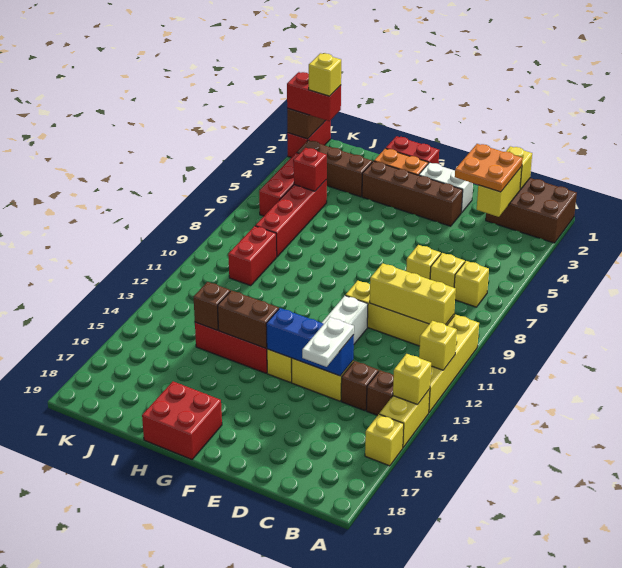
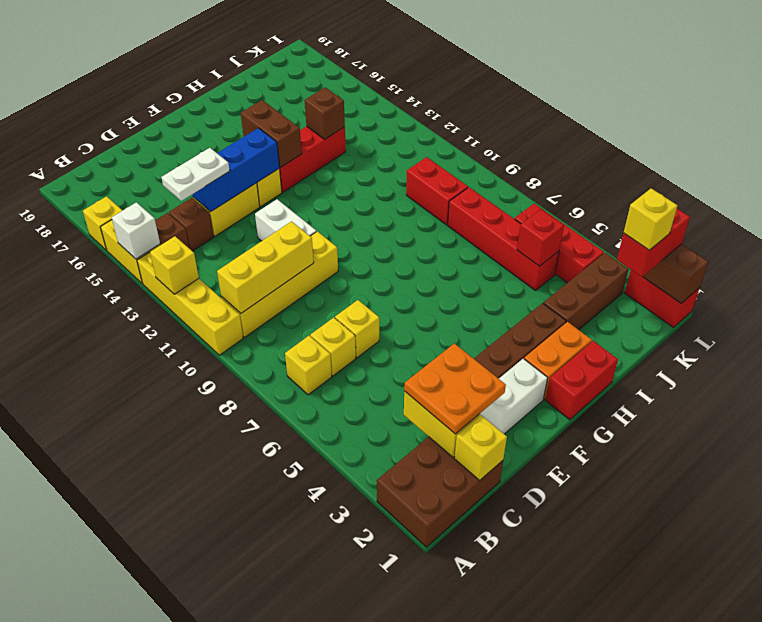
yellow brick A14 level 2 -> white brick A14 level 2
white plate D14:D15 level 3 -> white plate C14:D14 level 3
brown brick G14:H14 level 2 -> brown brick G14:G15 level 2
red brick G18:H19 level 1 -> none

